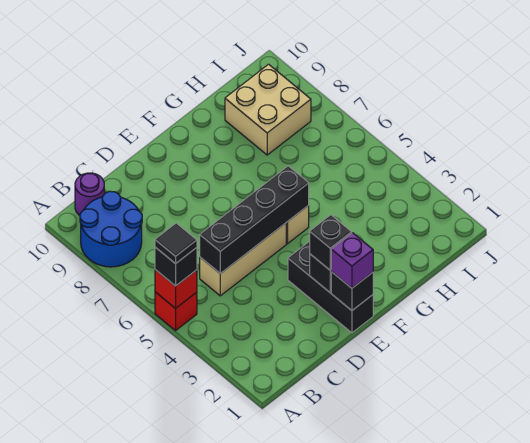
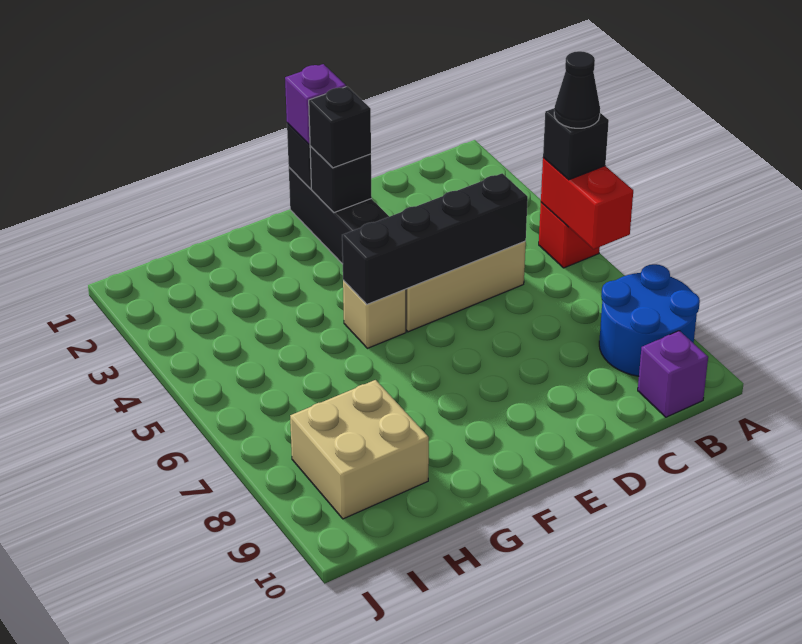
red brick A5 level 2 -> red brick A5:A6 level 2
black tile A5 level 4 -> black cone A5 level 4
purple round brick B10 level 1 -> purple brick B10 level 1

